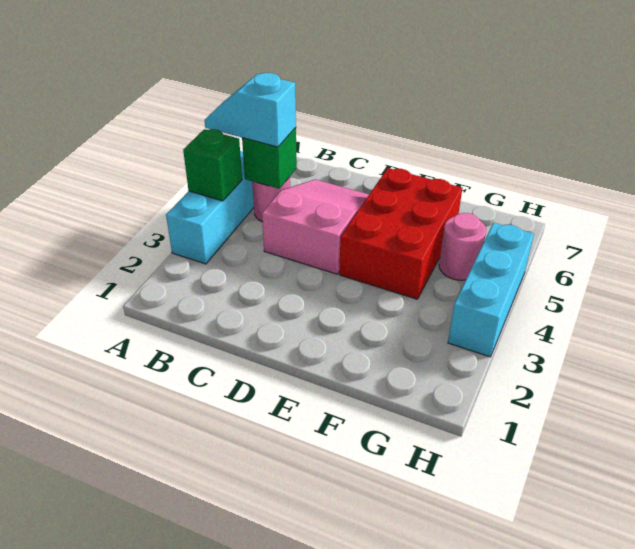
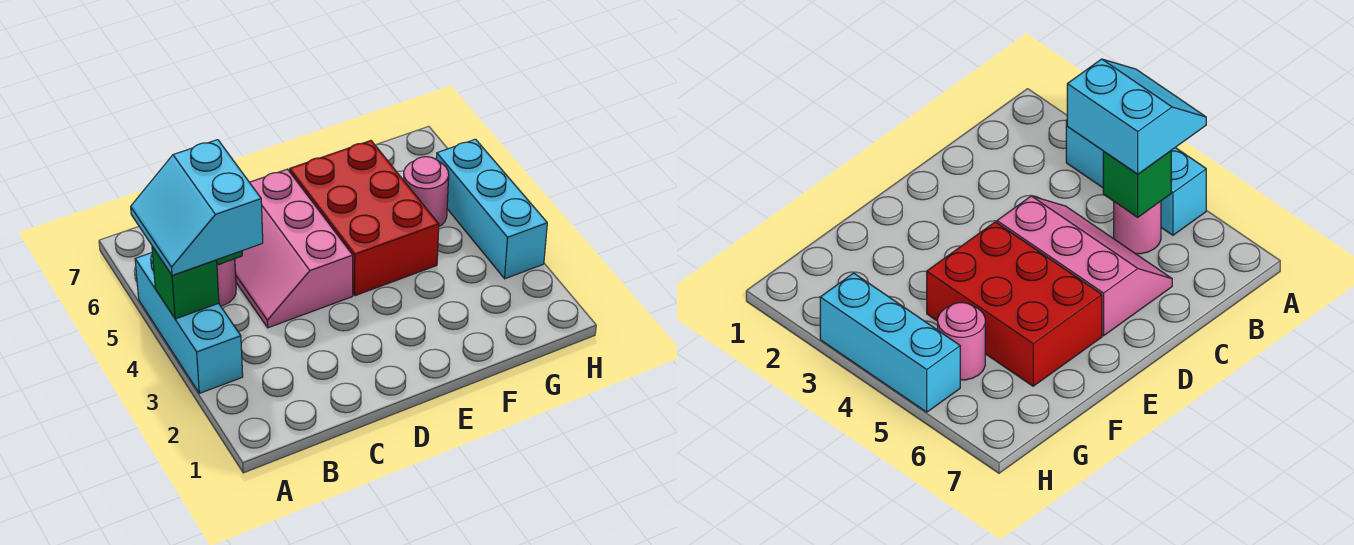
cyan slope A5:B5 level 3 top B -> cyan slope A4:B5 level 3 top B
pink slope C4:D6 level 1 top 4 -> pink slope C4:D6 level 1 top D

